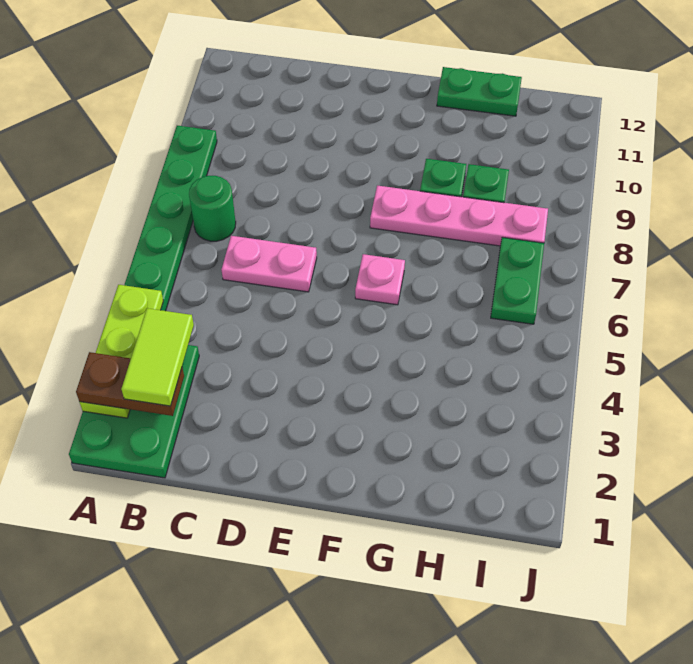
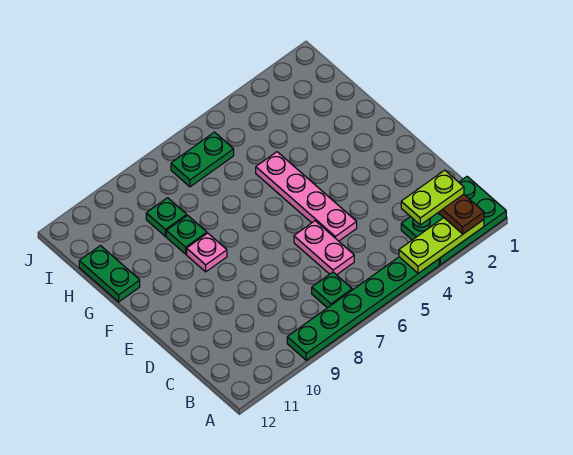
lime tile B2:B3 level 4 -> lime plate B2:B3 level 4
green round brick B7 level 1 -> green plate B7 level 1
pink plate F6 level 1 -> pink plate F9 level 1
pink plate F8:I8 level 1 -> pink plate D5:G5 level 1

